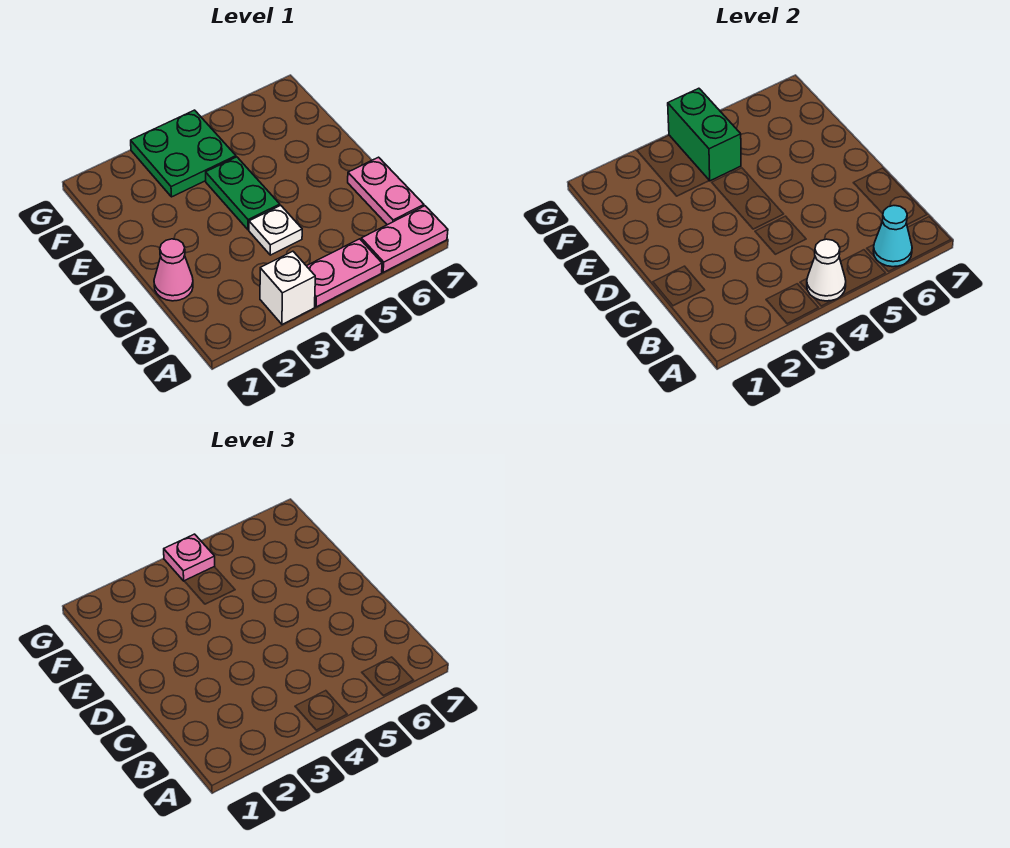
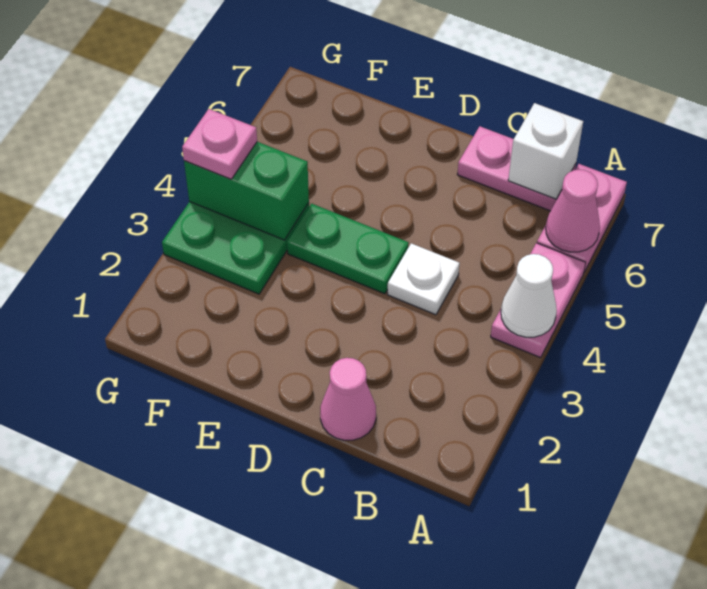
white brick A3 level 1 -> white brick B7 level 2
cyan cone A6 level 2 -> pink cone A6 level 2

